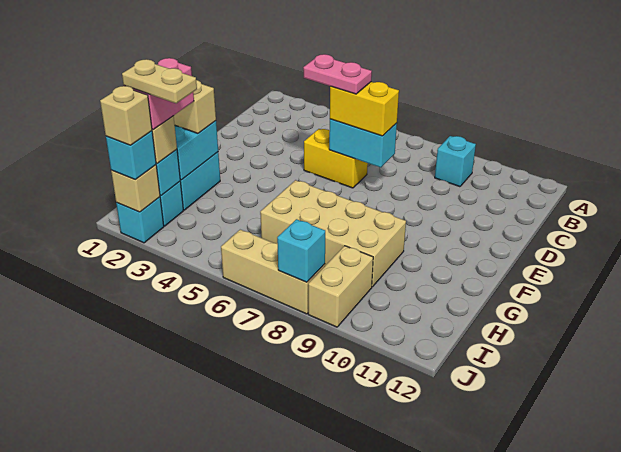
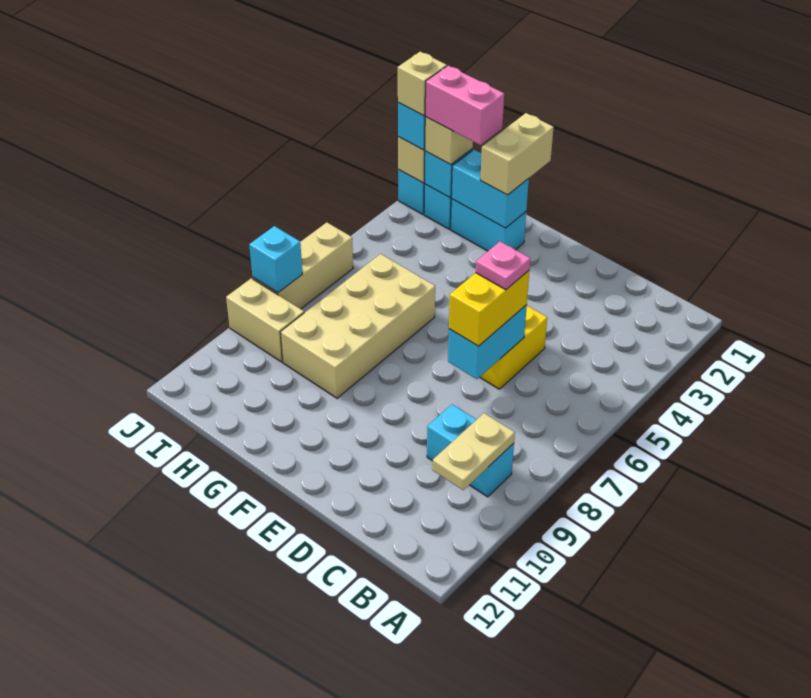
cyan brick B9 level 1 -> cyan brick B9:C9 level 1
pink plate D5:D6 level 4 -> pink plate D6 level 4
tan plate I2:I3 level 5 -> tan plate B9:B10 level 2

